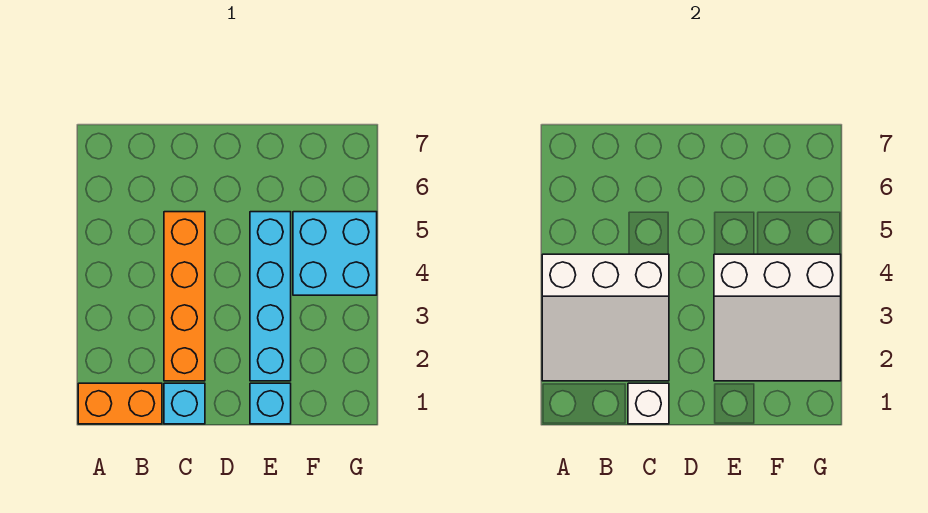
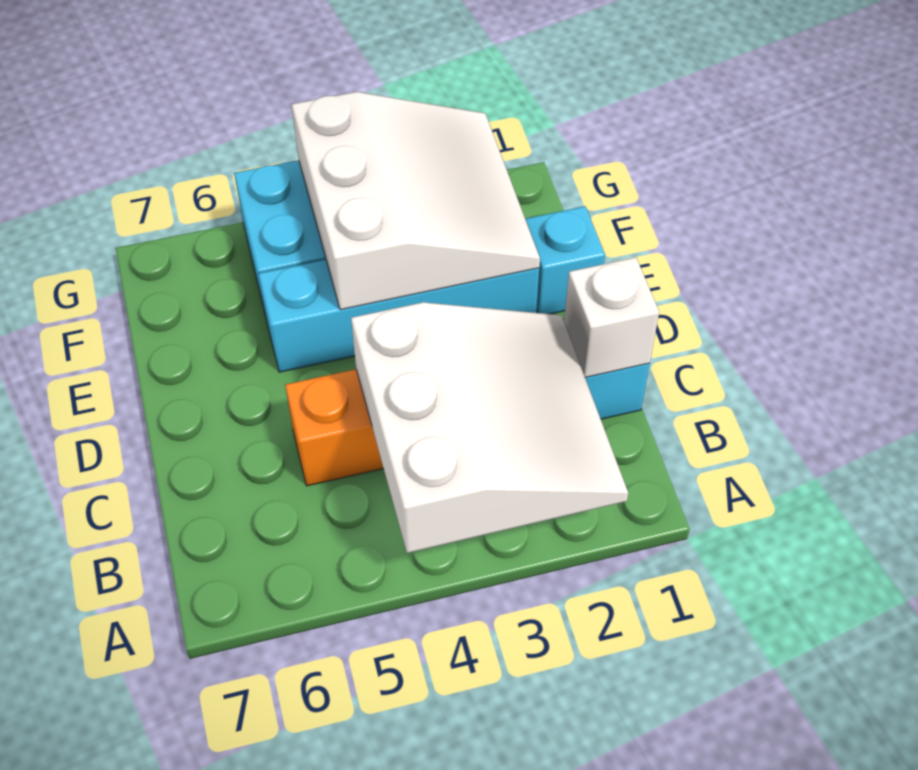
orange brick A1:B1 level 1 -> none

